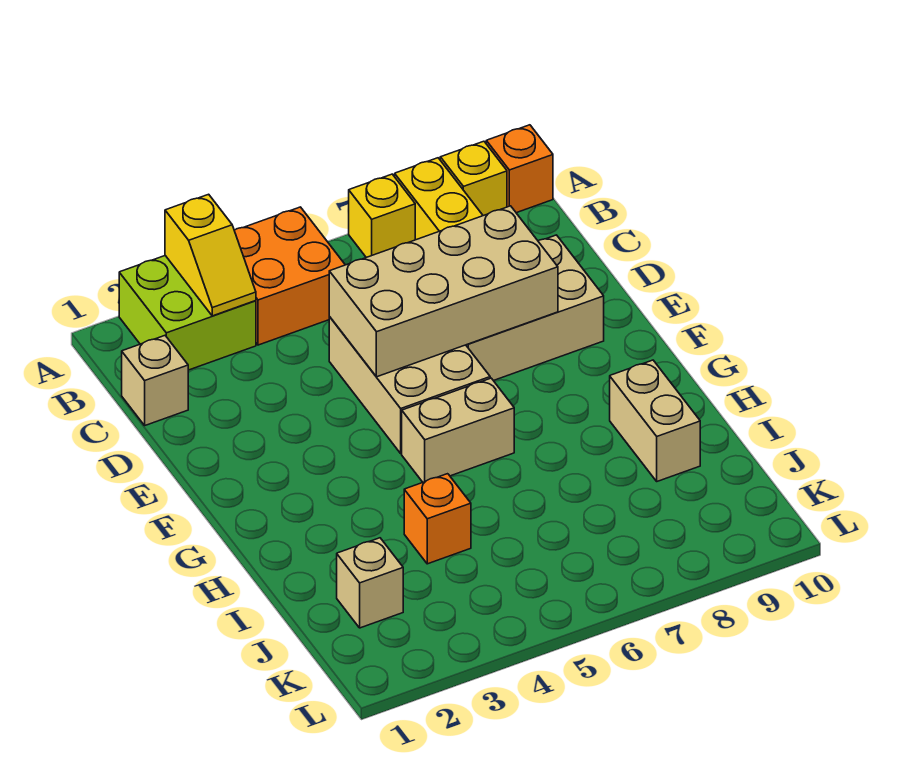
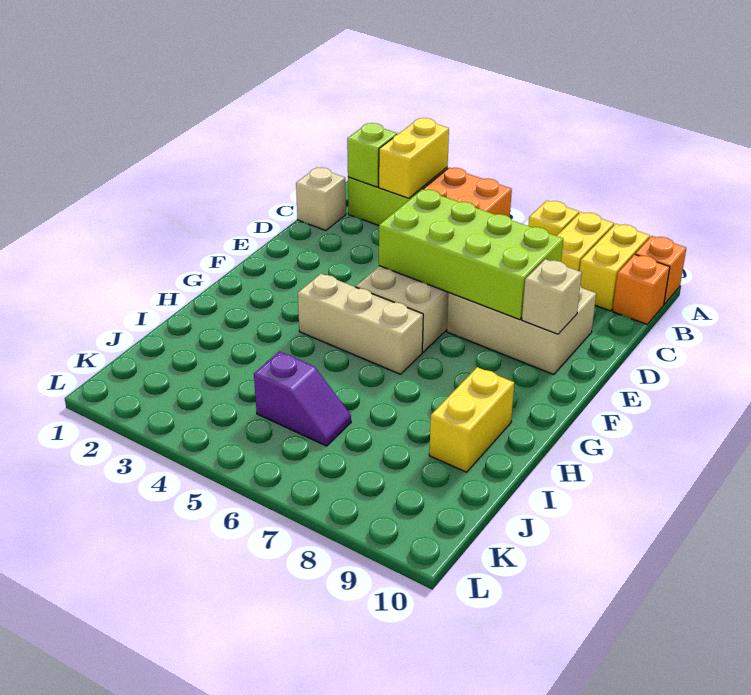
yellow slope A3:B3 level 2 top A -> yellow brick A3:B3 level 2
yellow brick A9 level 1 -> yellow brick A9:B9 level 1
none -> lime brick B2 level 2
tan brick D5:E8 level 2 -> lime brick D5:E8 level 2
tan brick G5:G6 level 1 -> tan brick G4:G6 level 1
tan brick H9:I9 level 1 -> yellow brick H9:I9 level 1
orange brick I4 level 1 -> orange brick B10 level 1
tan brick J2 level 1 -> tan brick E9 level 2
none -> purple slope J5:J6 level 1 top 5

